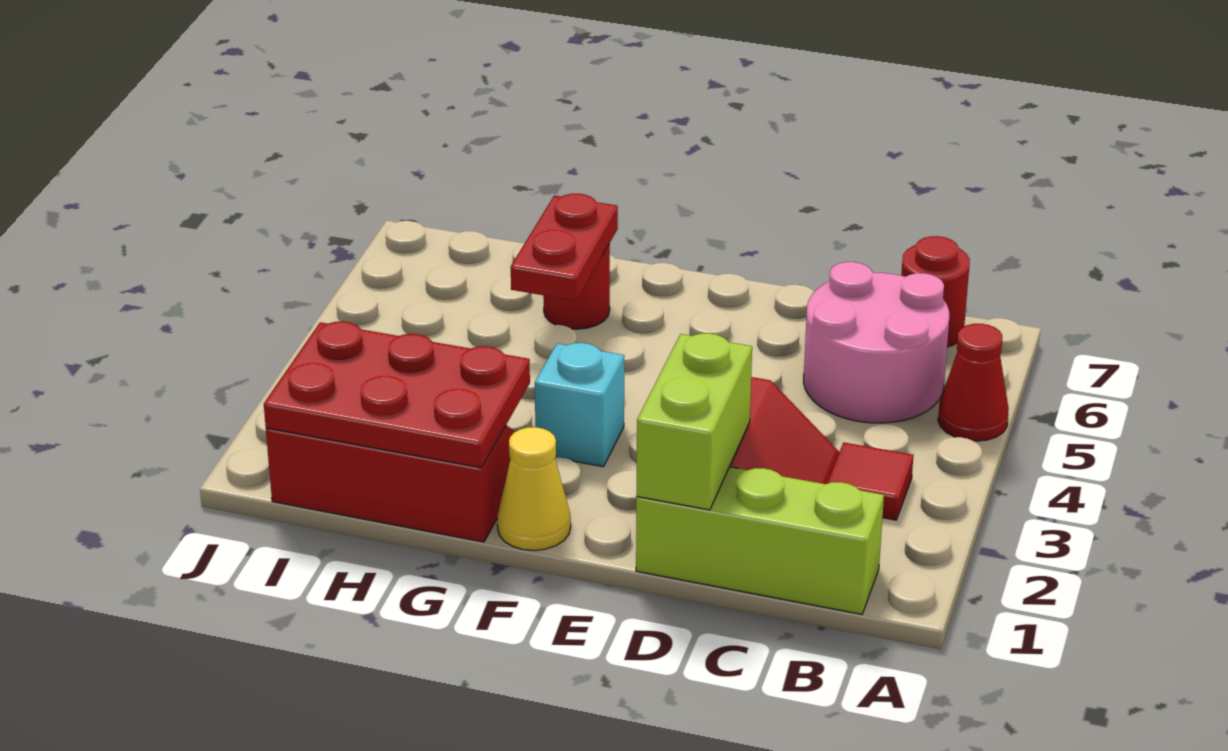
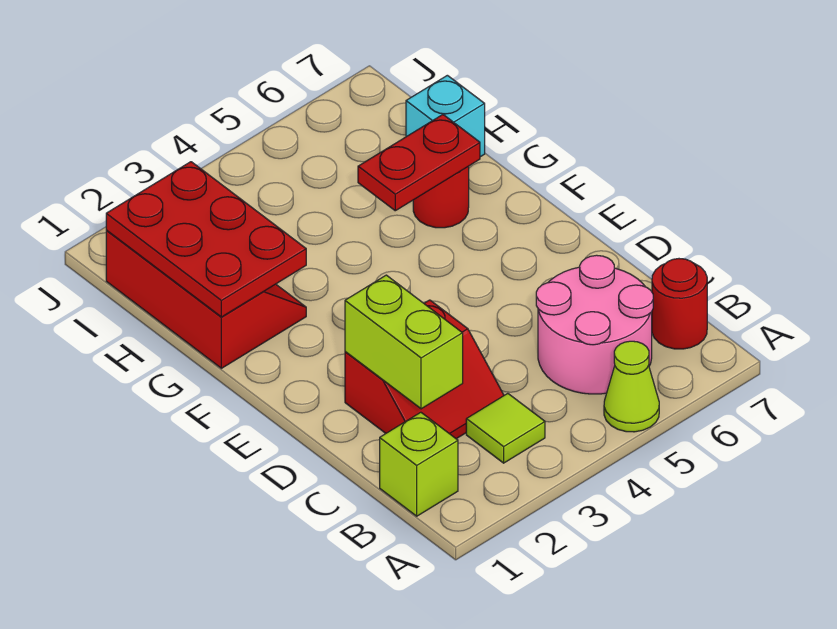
red cone A5 level 1 -> lime cone A5 level 1
lime brick B1:D1 level 1 -> lime brick B1 level 1
red tile B3 level 1 -> lime tile B3 level 1
lime brick D1:D2 level 2 -> lime brick C2:D2 level 2
yellow cone F1 level 1 -> none
cyan brick F3 level 1 -> cyan brick H7 level 1

